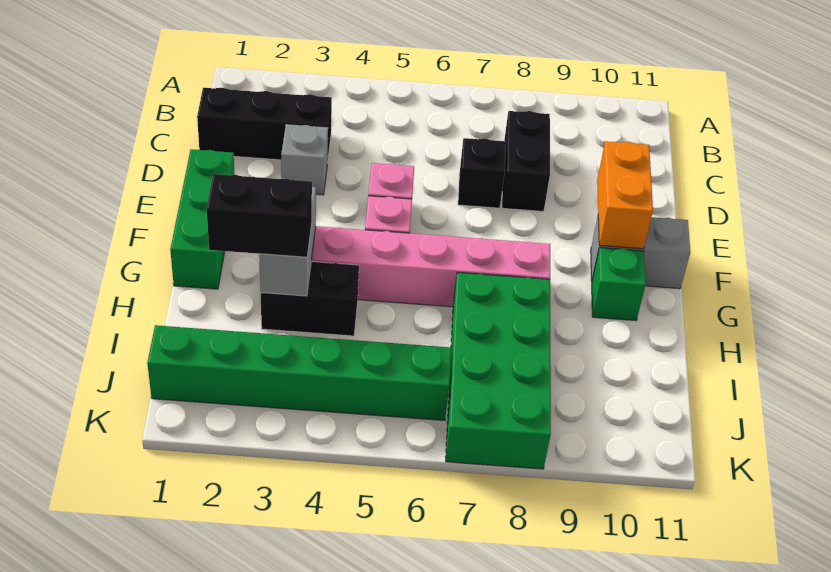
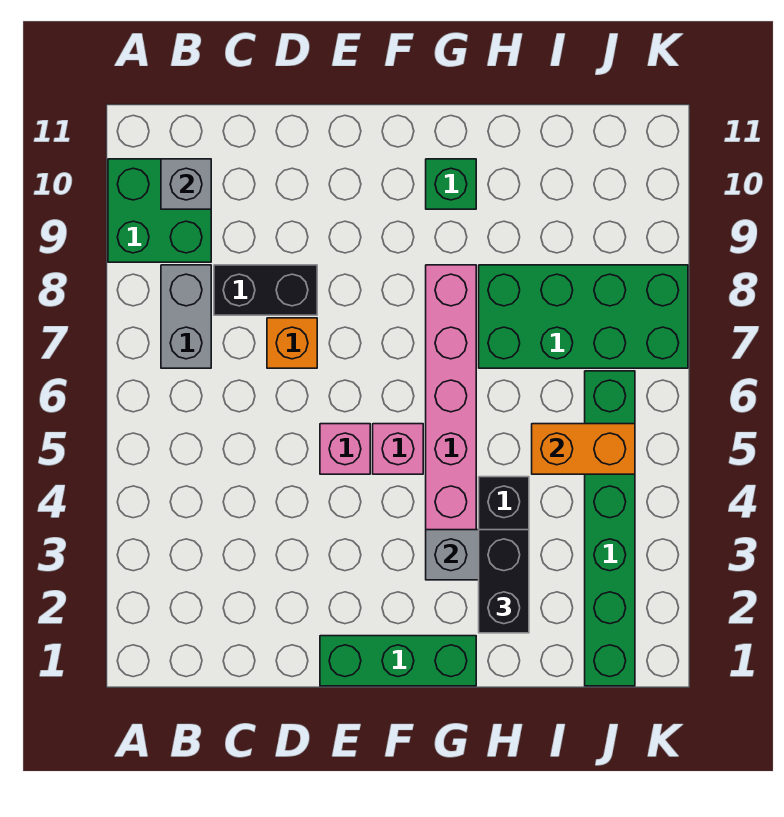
none -> green brick A9:B10 level 1
black brick C1:C3 level 1 -> none
grey brick D3 level 1 -> grey brick B10 level 2
black brick D7 level 1 -> orange brick D7 level 1
orange brick E10:F10 level 2 -> orange brick I5:J5 level 2
grey brick F10:F11 level 1 -> grey brick B7:B8 level 1

